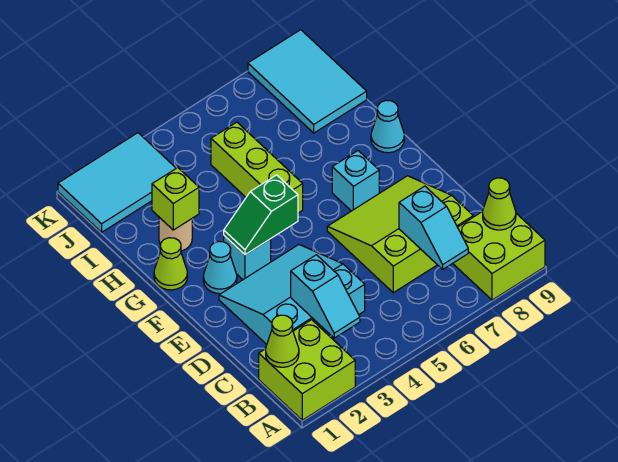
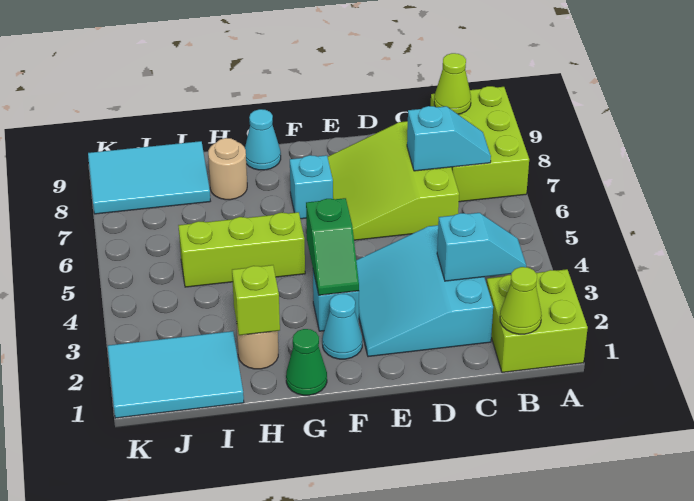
lime brick A8:B9 level 1 -> lime brick A7:B9 level 1
lime cone G1 level 1 -> green cone G1 level 1
none -> tan round brick H8 level 1
cyan tile J1:K3 level 1 -> cyan tile I1:K2 level 1

